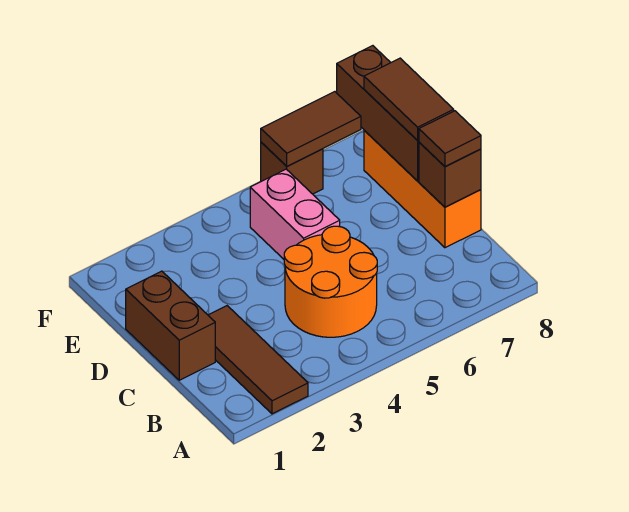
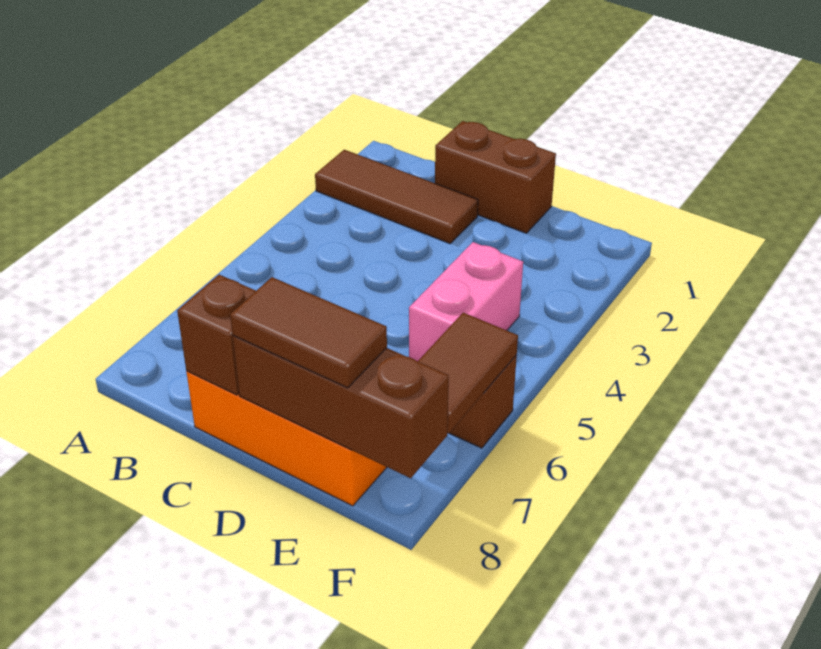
orange round brick B4:C5 level 1 -> none
brown tile C8 level 3 -> none
pink brick D5:E5 level 1 -> pink brick E4:E5 level 1

